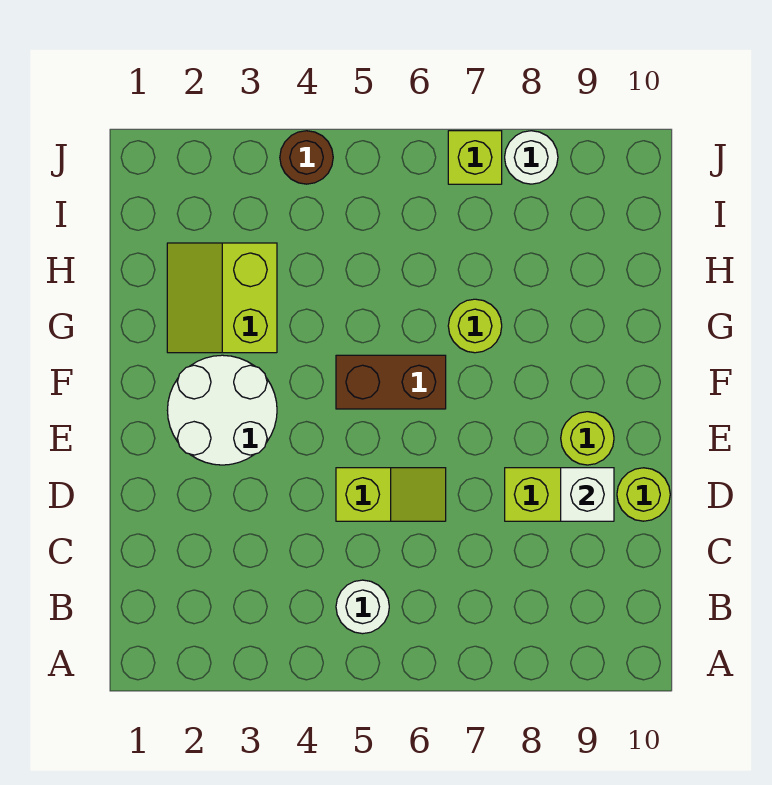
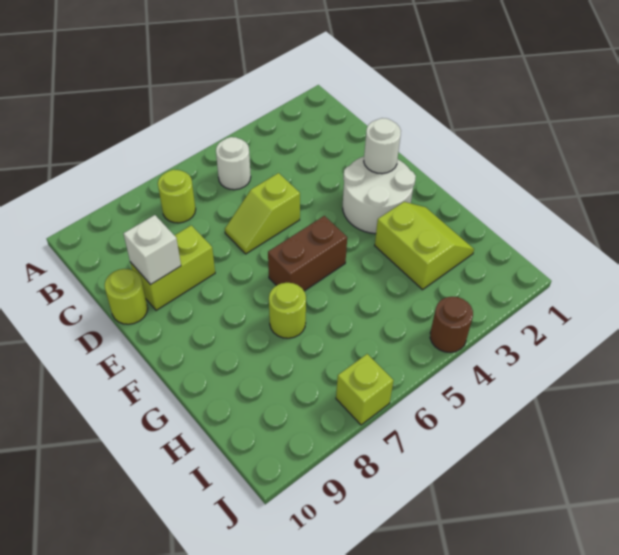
lime round brick E9 level 1 -> lime round brick B7 level 1
white round brick J8 level 1 -> white round brick E2 level 2

